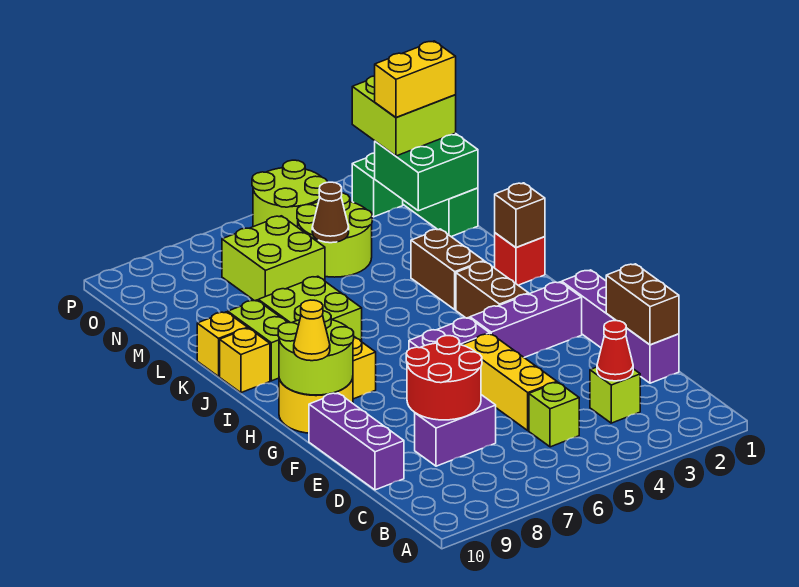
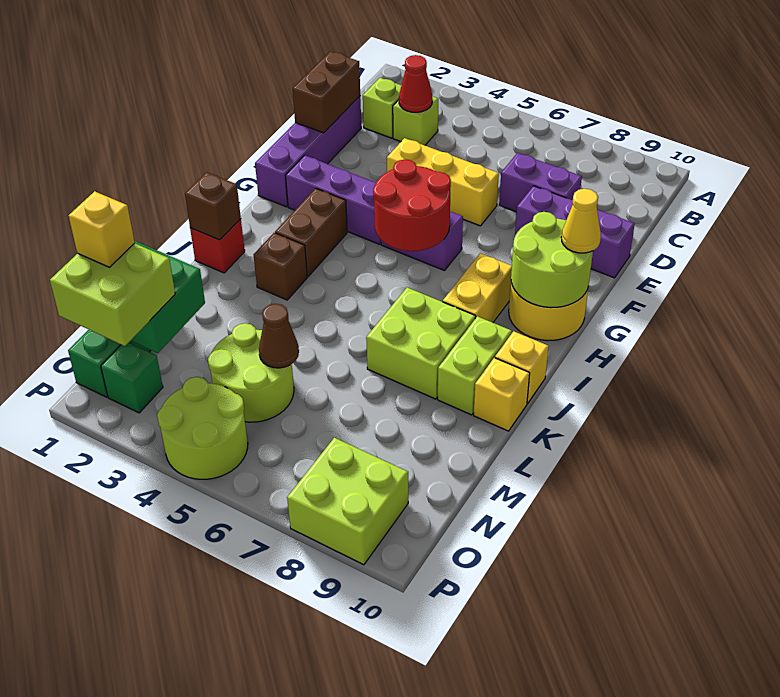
lime brick C5 level 1 -> lime brick C2 level 1
yellow brick D5:F5 level 1 -> yellow brick E4:E6 level 1
red round brick D7:E8 level 2 -> red round brick G5:H6 level 2
purple brick D10:F10 level 1 -> purple brick E8:E10 level 1
brown brick J3:K3 level 1 -> brown brick J3 level 1
lime brick M6:N7 level 1 -> lime brick O8:P9 level 1
yellow brick N1:N2 level 4 -> yellow brick N1 level 4

